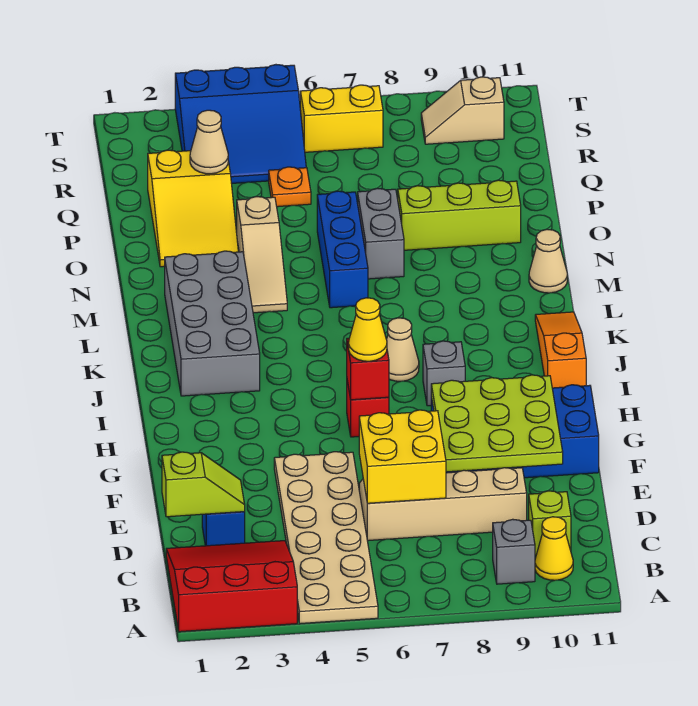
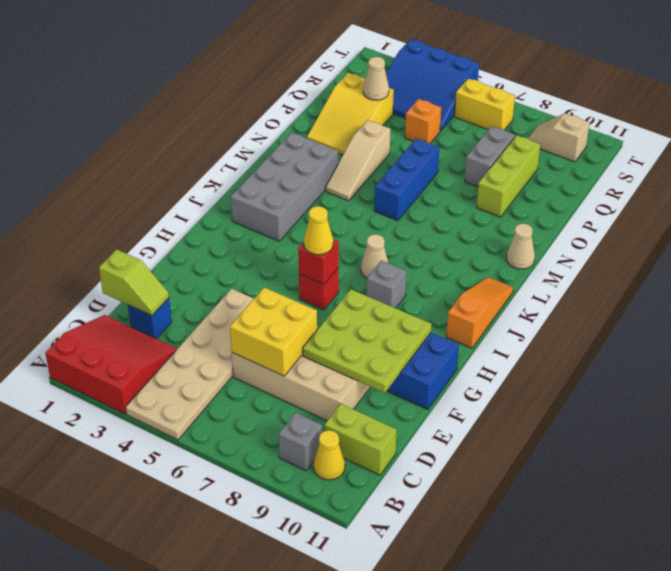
lime brick C10 level 1 -> lime brick C10:C11 level 1
grey brick N7:O7 level 1 -> grey brick P8:Q8 level 1
lime brick O8:O10 level 1 -> lime brick O9:Q9 level 1
orange plate Q5 level 1 -> orange brick Q5 level 1

